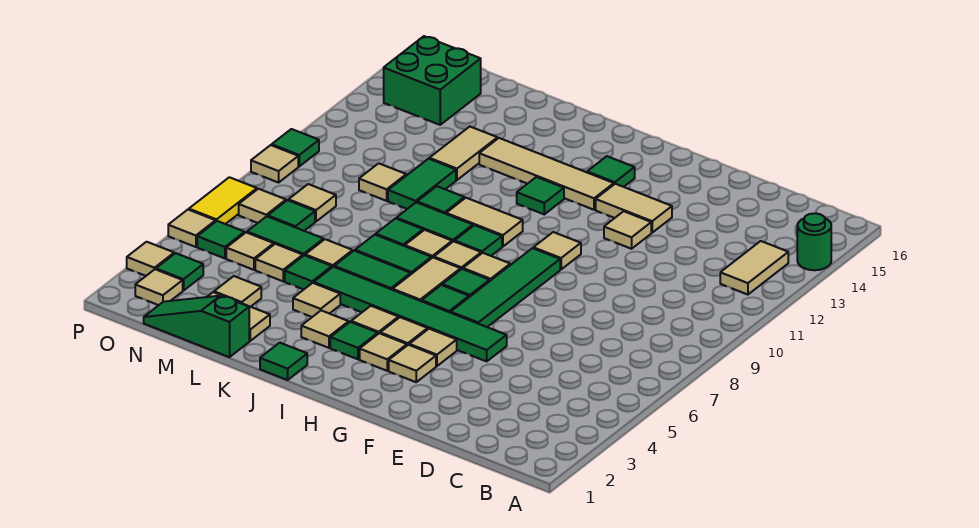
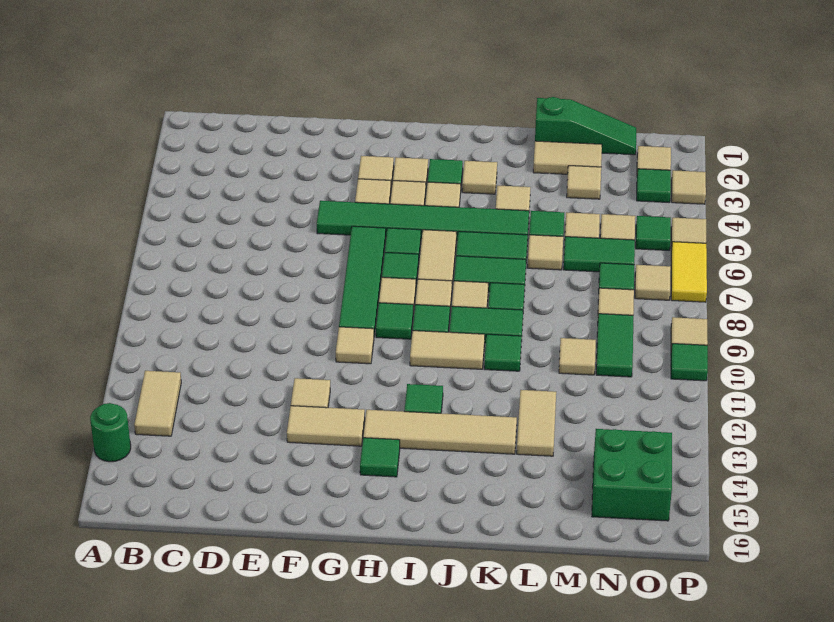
green tile J1 level 1 -> green tile H9 level 1
green tile L10:L11 level 1 -> green tile N9:N10 level 1

